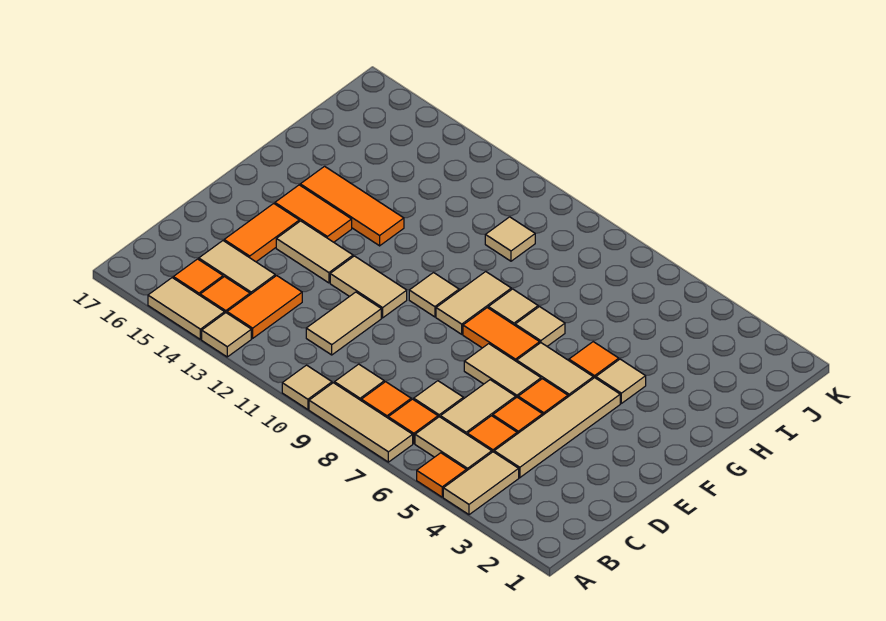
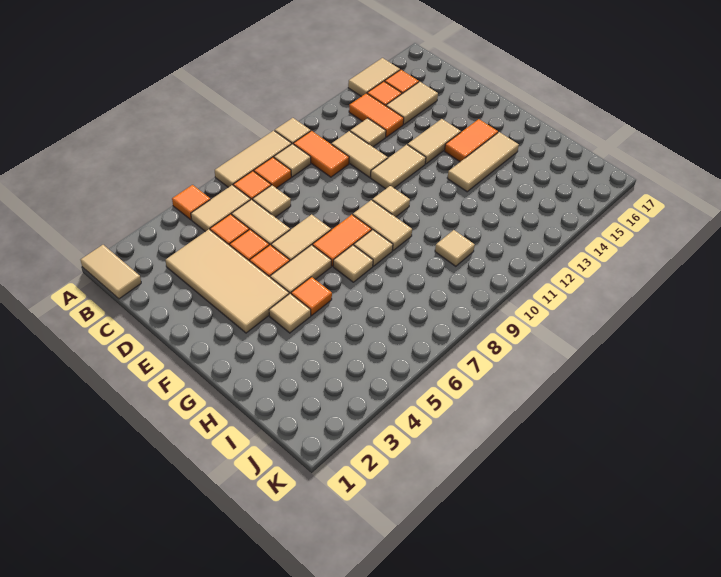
tan tile A4:B4 level 1 -> tan tile A1:B1 level 1
tan tile A13 level 1 -> tan tile C12 level 1
tan tile C4:F4 level 1 -> tan tile C3:F4 level 1
orange tile D15:E15 level 1 -> orange tile B10:C10 level 1
orange tile G13:G15 level 1 -> tan tile G13:G15 level 1

